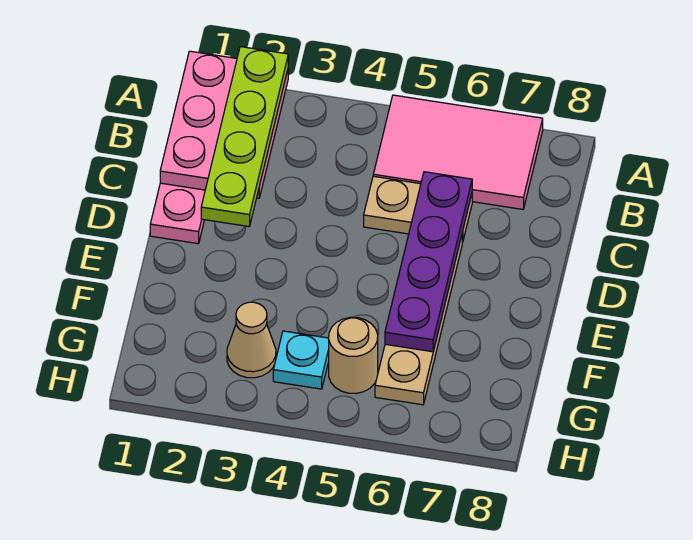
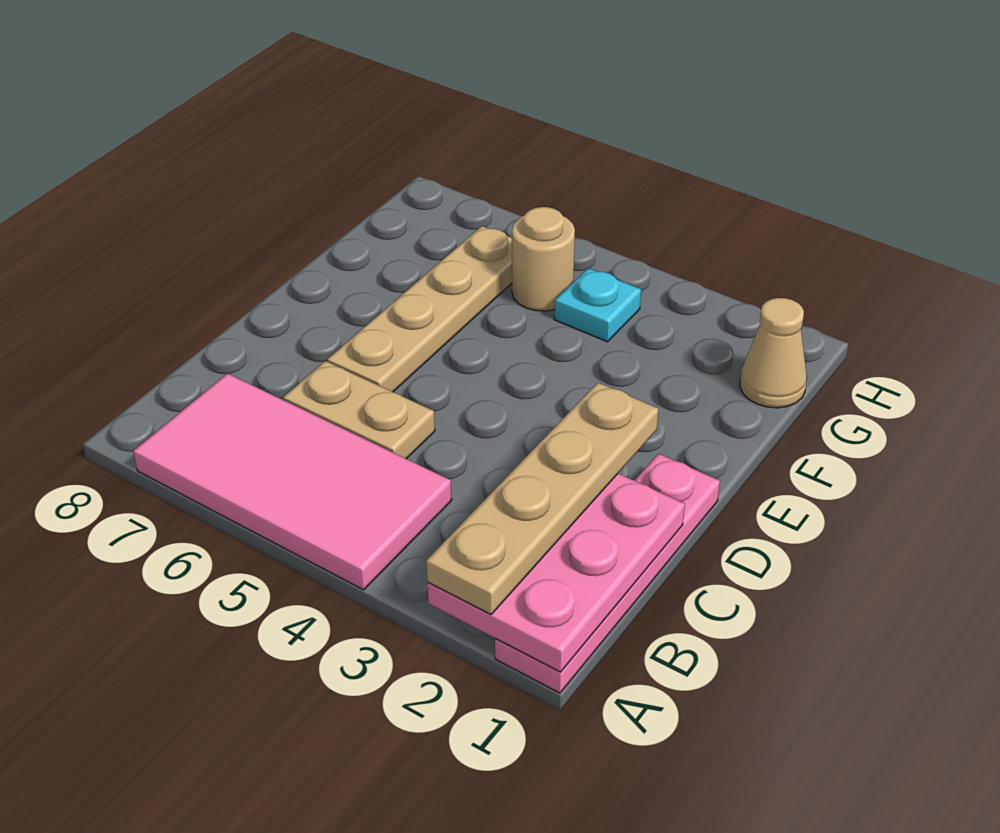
lime plate A2:D2 level 3 -> tan plate A2:D2 level 3
pink tile A5:B7 level 1 -> pink tile A4:B7 level 1
purple plate C6:F6 level 2 -> none
tan cone G3 level 1 -> tan cone G1 level 1

